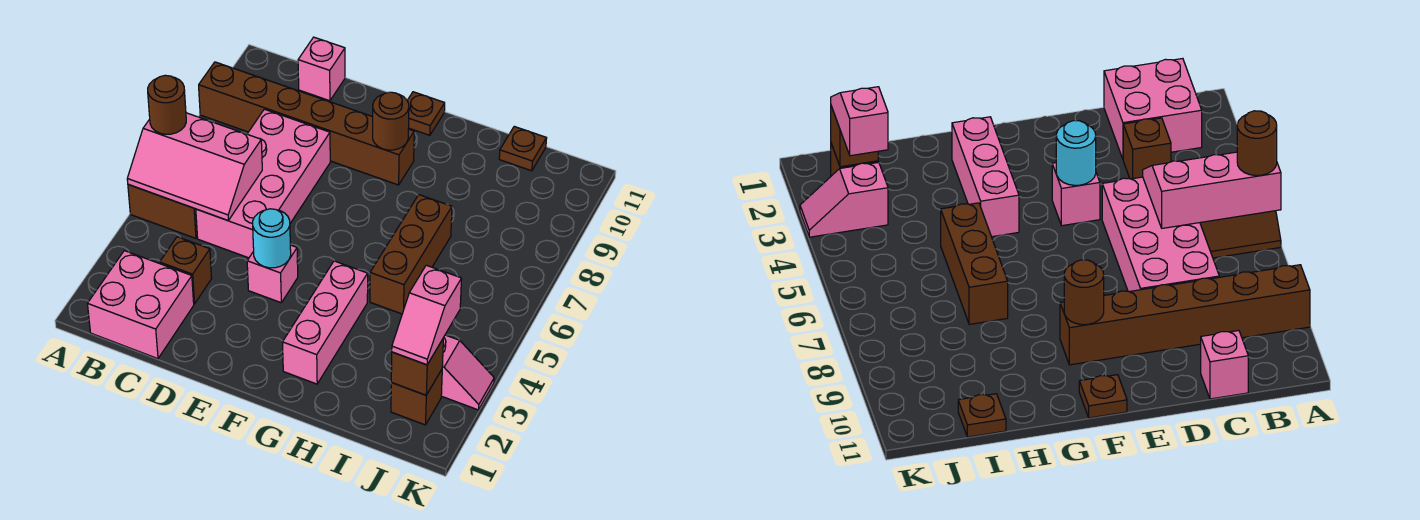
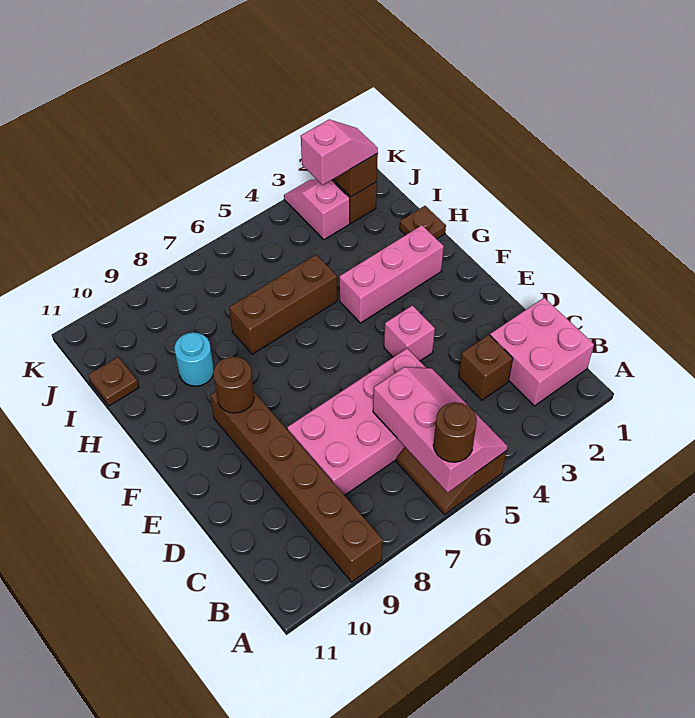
pink brick C11 level 1 -> none
cyan round brick E4 level 2 -> cyan round brick H9 level 1
brown plate F11 level 1 -> brown plate H1 level 1

